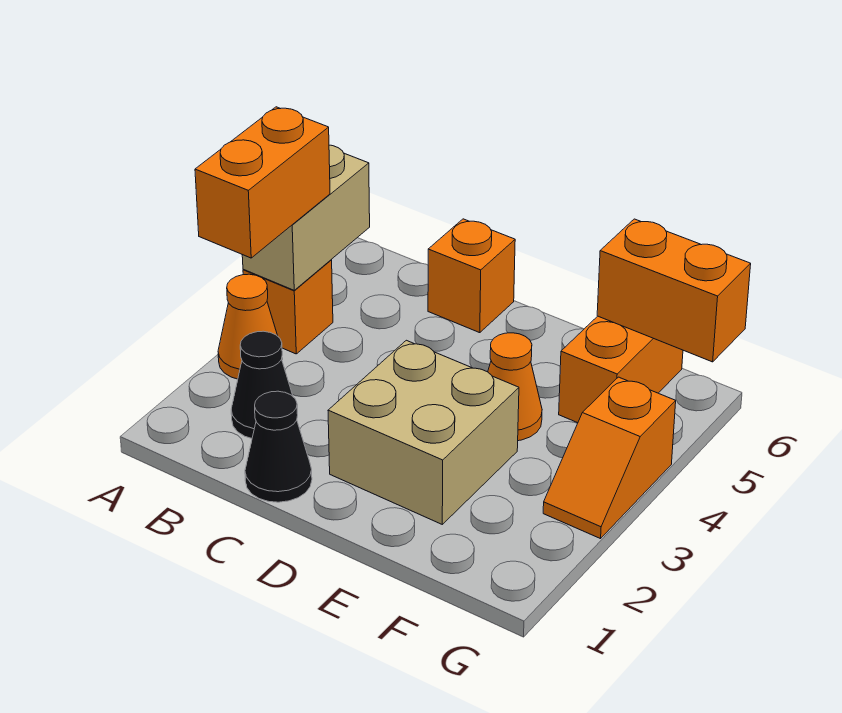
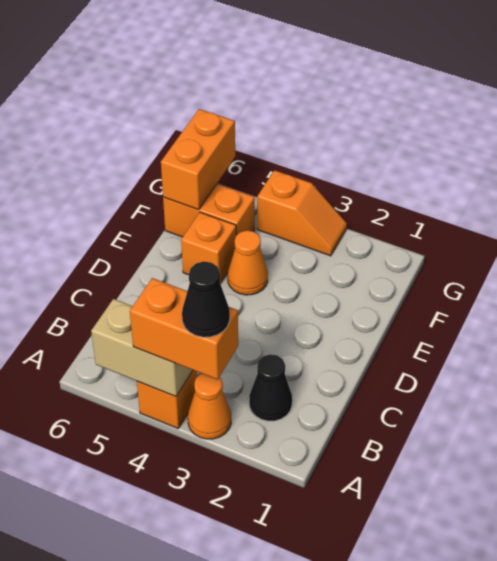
black cone C1 level 1 -> black cone A3 level 4
orange brick C6 level 1 -> orange brick E5 level 1
tan brick D2:E3 level 1 -> none

